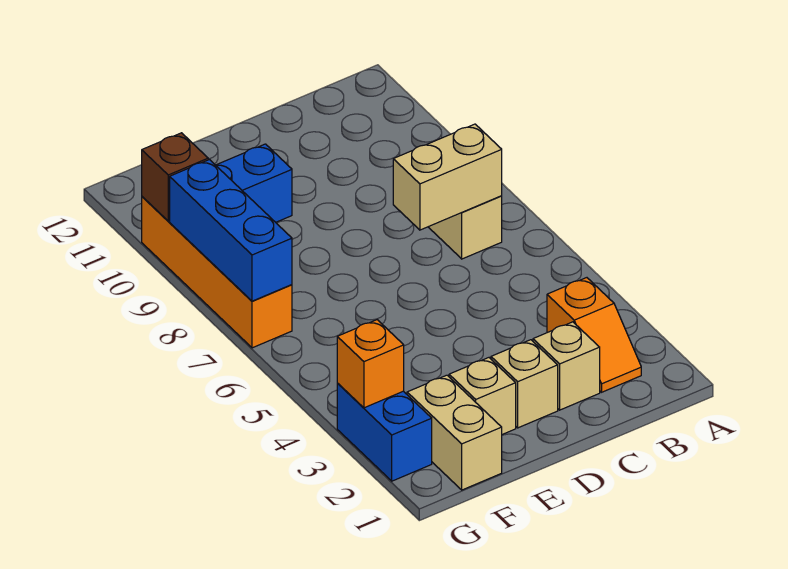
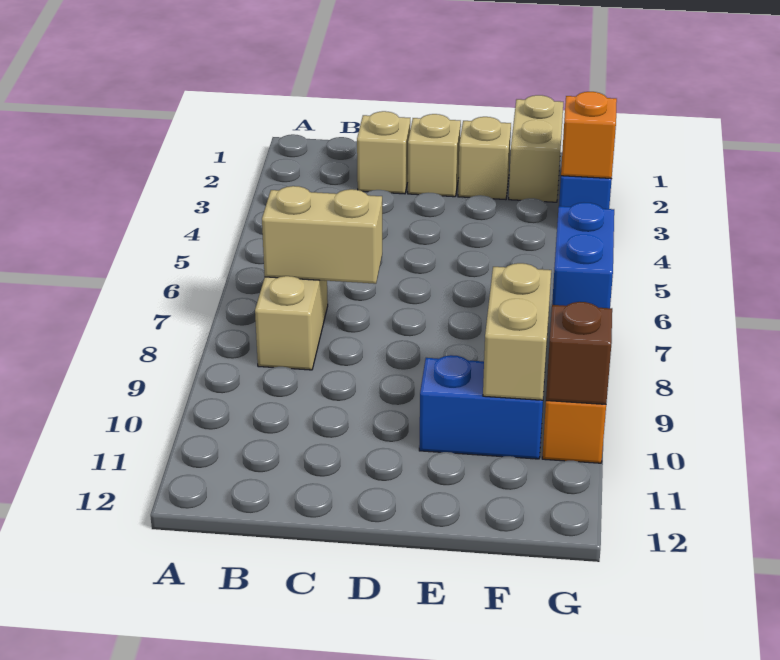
orange slope B2:B3 level 1 top 3 -> none
none -> tan brick F9:F10 level 2
blue brick G7:G9 level 2 -> blue brick G7:G8 level 2

